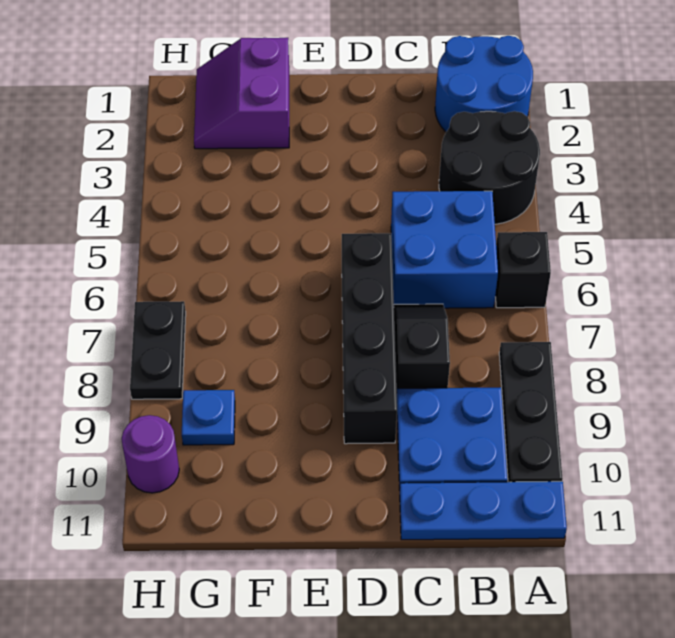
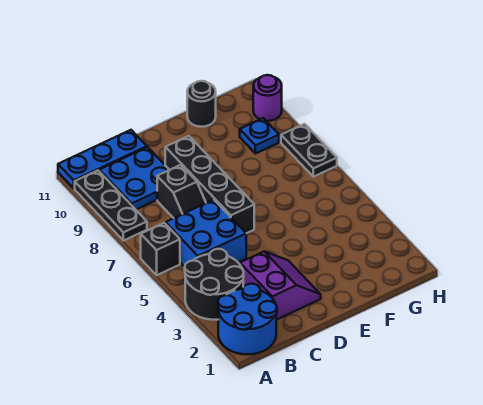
purple slope F1:G2 level 1 top F -> purple slope C2:D3 level 1 top C
none -> black round brick F11 level 1

